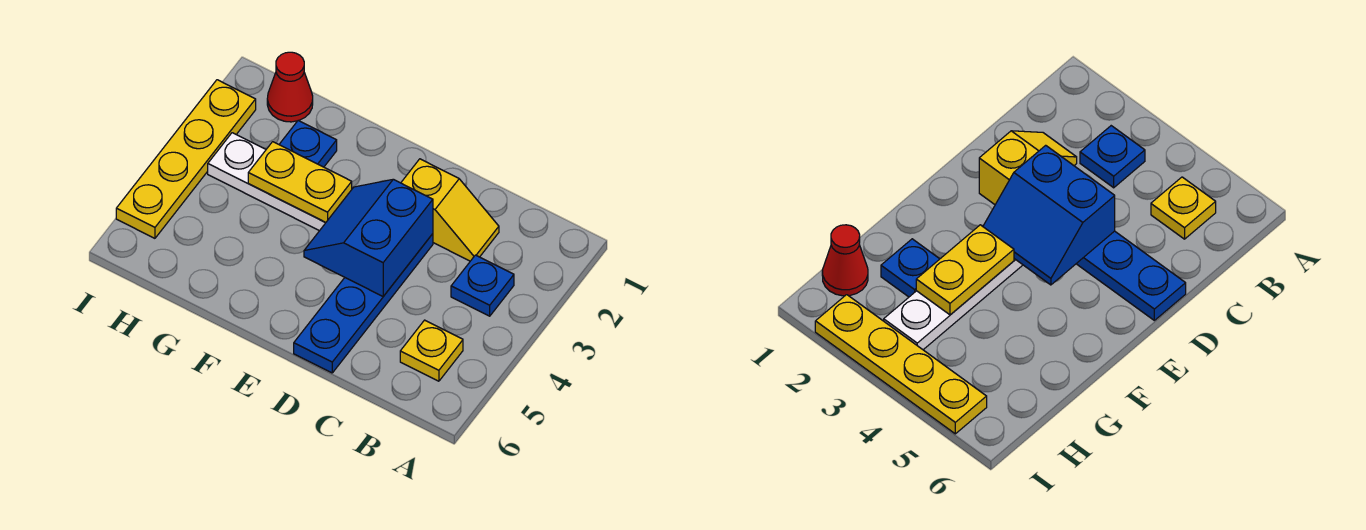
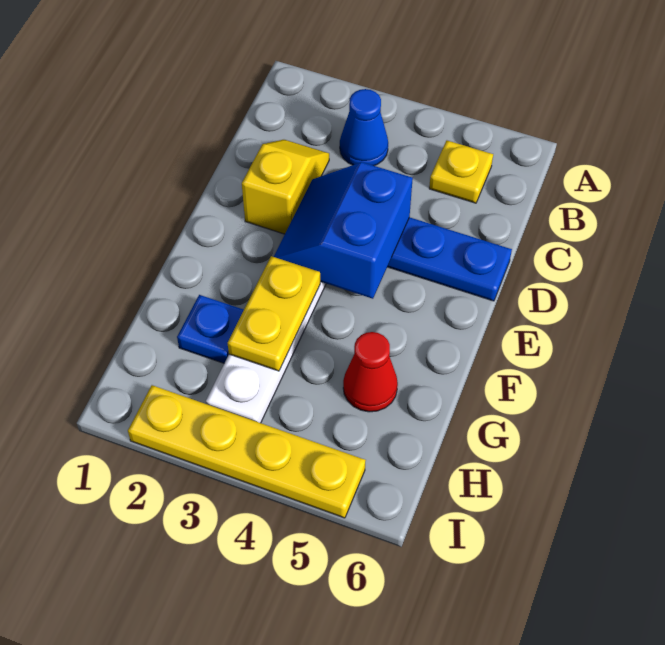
blue plate B3 level 1 -> blue cone B3 level 1
blue slope D3:E4 level 2 top D -> blue slope D3:E4 level 2 top 4
red cone H1 level 1 -> red cone G5 level 1

